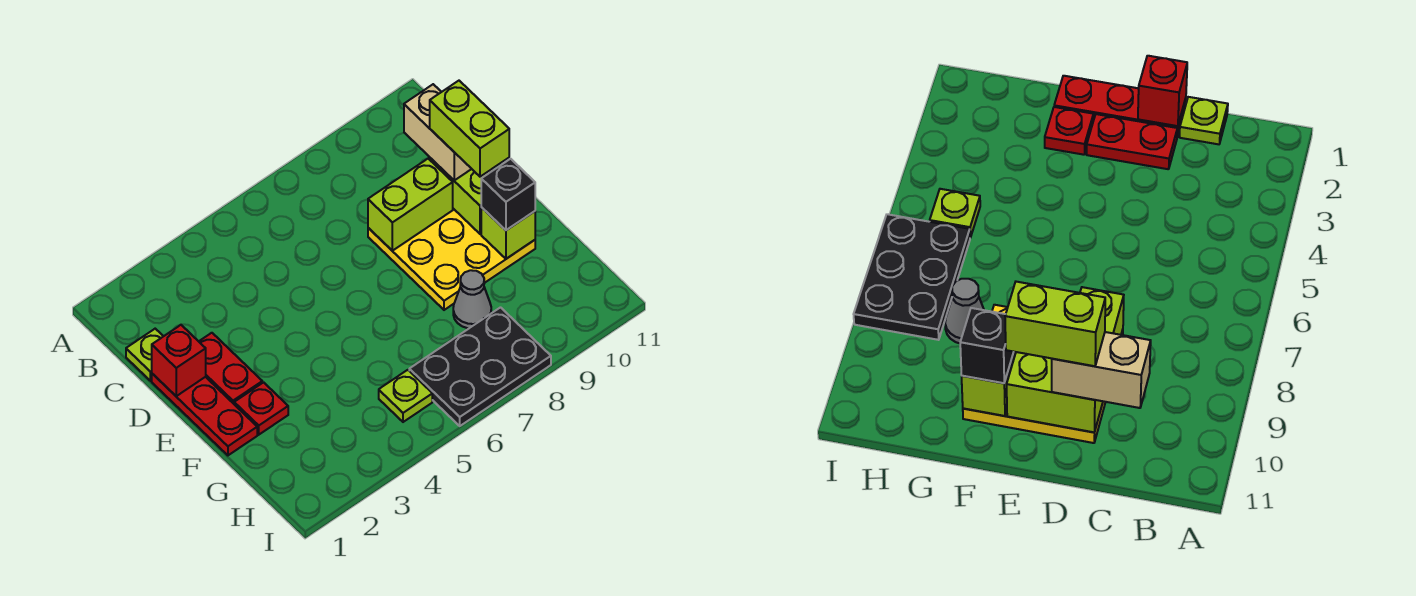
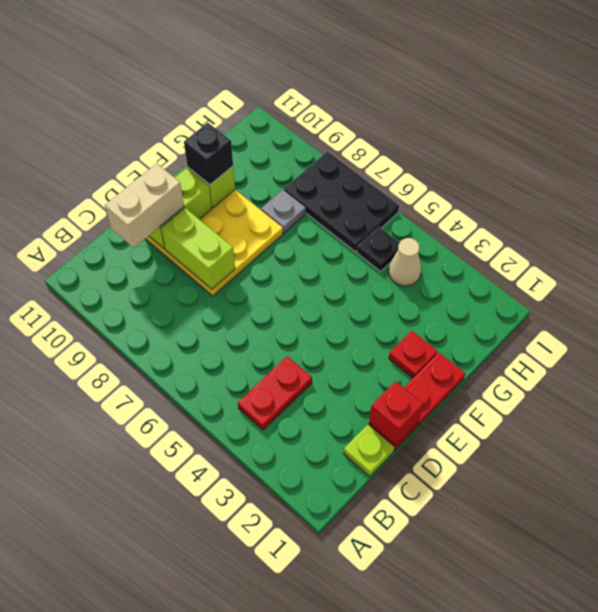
red plate D2:E2 level 1 -> red plate B4:C4 level 1
lime brick D10:E10 level 4 -> none
grey cone G8 level 1 -> grey plate G8 level 1
none -> tan cone H4 level 1
lime plate H5 level 1 -> black plate H5 level 1

